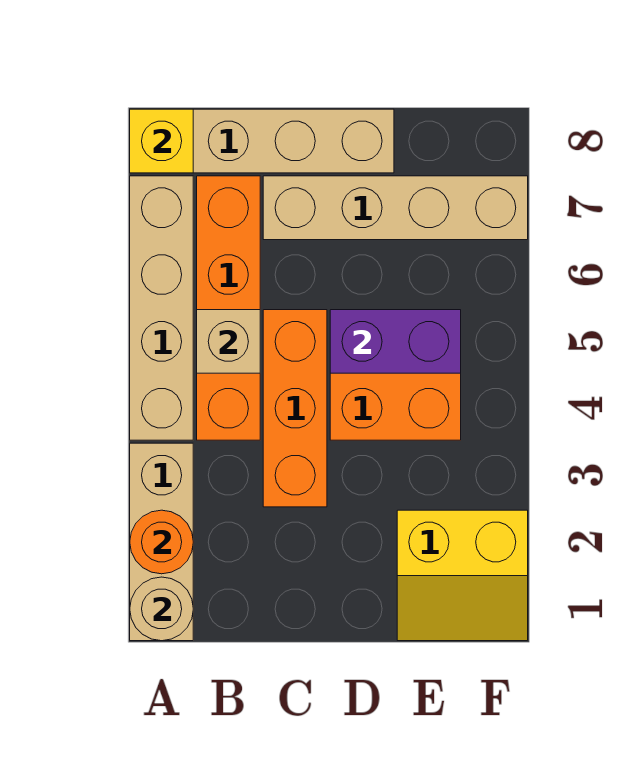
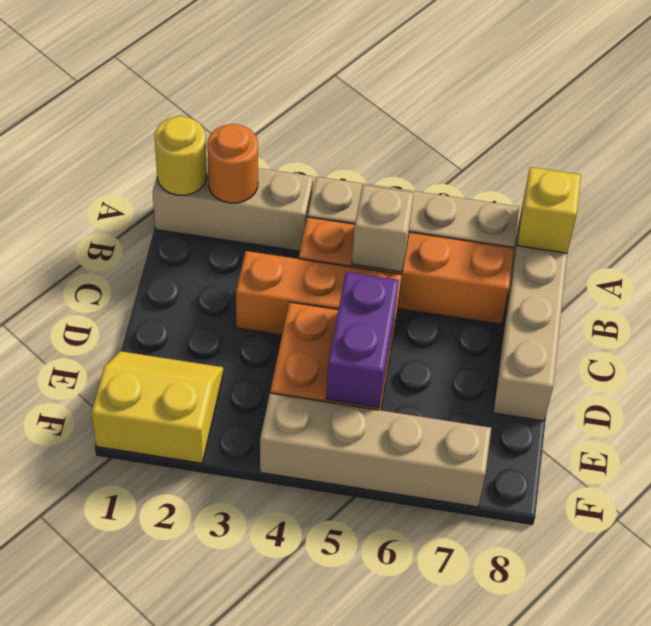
tan round brick A1 level 2 -> yellow round brick A1 level 2
tan brick C7:F7 level 1 -> tan brick F4:F7 level 1
yellow slope E1:F2 level 1 top 2 -> yellow slope E1:F2 level 1 top F

